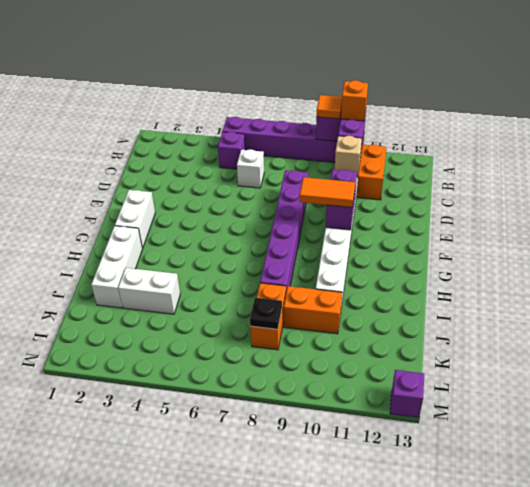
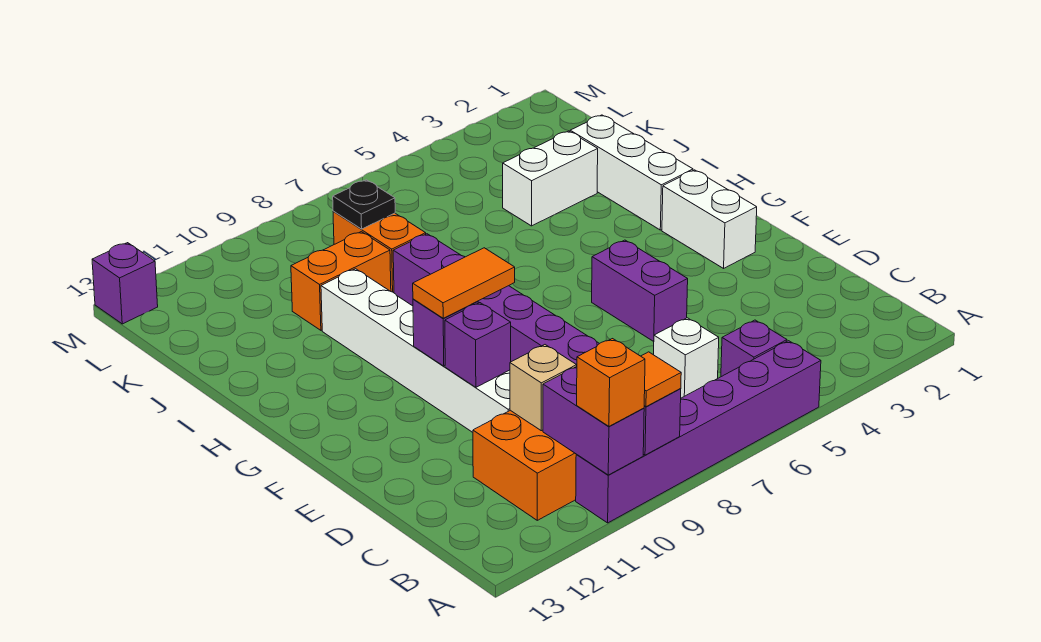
none -> purple brick E5:F5 level 1

